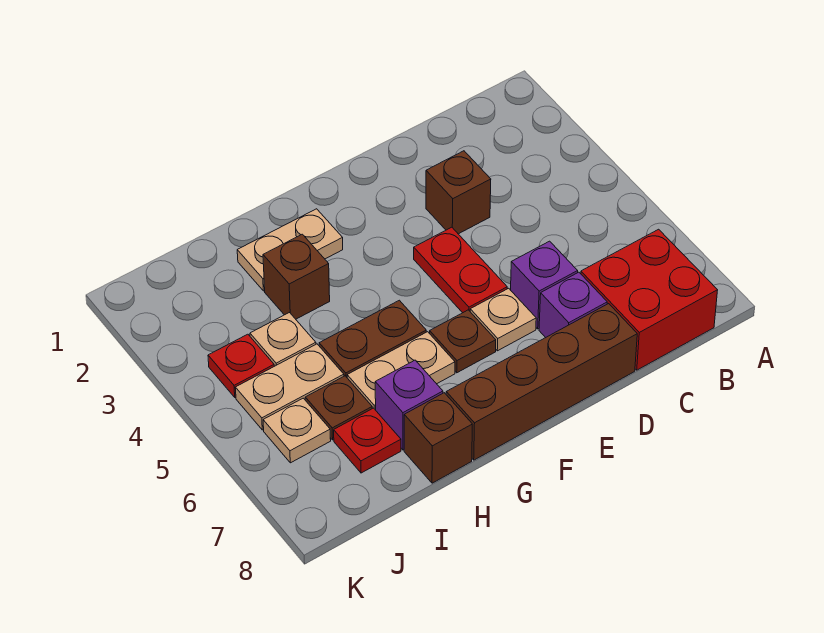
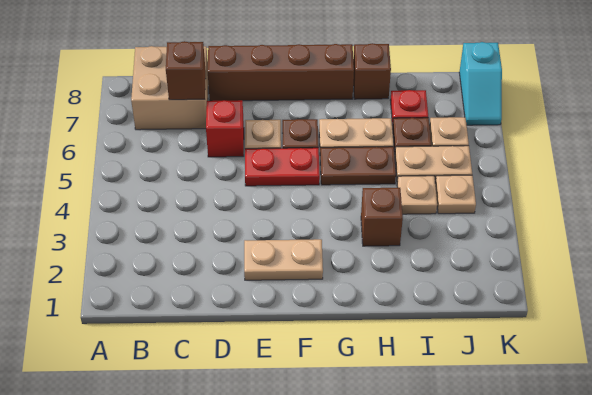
red brick B7:C8 level 1 -> tan brick B7:C8 level 1
brown brick D3 level 1 -> brown brick C7 level 2
purple brick D6 level 1 -> red brick D6 level 1
purple brick D7 level 1 -> none
red plate E4:E5 level 1 -> red plate E5:F5 level 1
tan plate G2:H2 level 1 -> tan plate E2:F2 level 1
purple brick H7 level 1 -> none
red plate J4 level 1 -> tan plate J4 level 1
none -> cyan slope K7:K8 level 1 top 8

